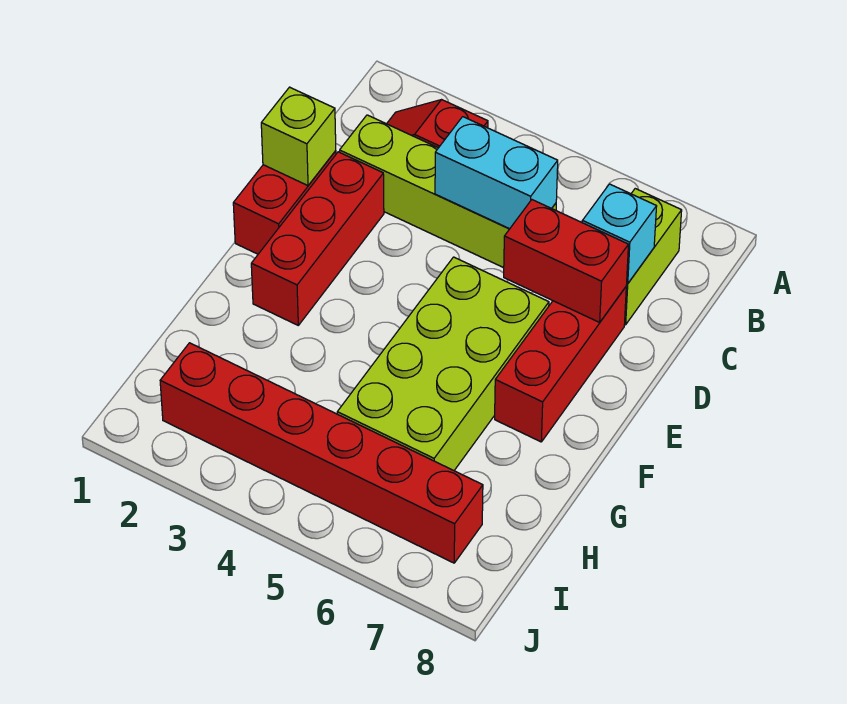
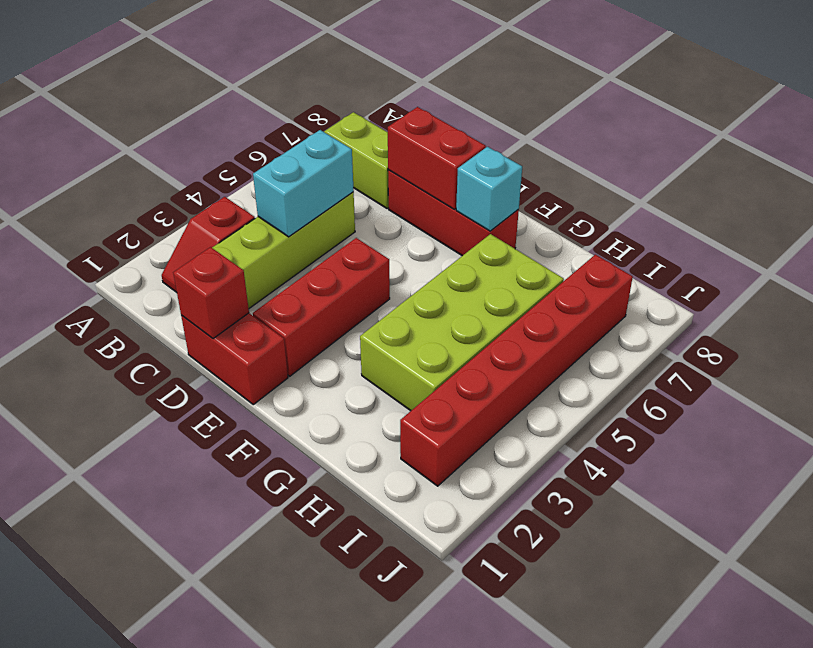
cyan brick C7 level 2 -> cyan brick F7 level 2
lime brick D1 level 2 -> red brick D1 level 2
red brick D2:F2 level 1 -> red brick E2:E4 level 1
red brick D6:D7 level 2 -> red brick D7:E7 level 2
lime brick E5:H6 level 1 -> lime brick G3:H6 level 1

